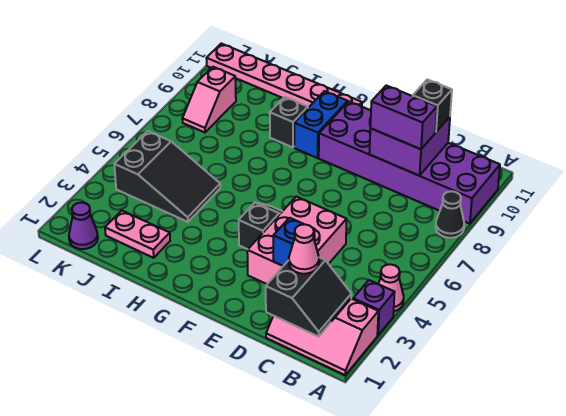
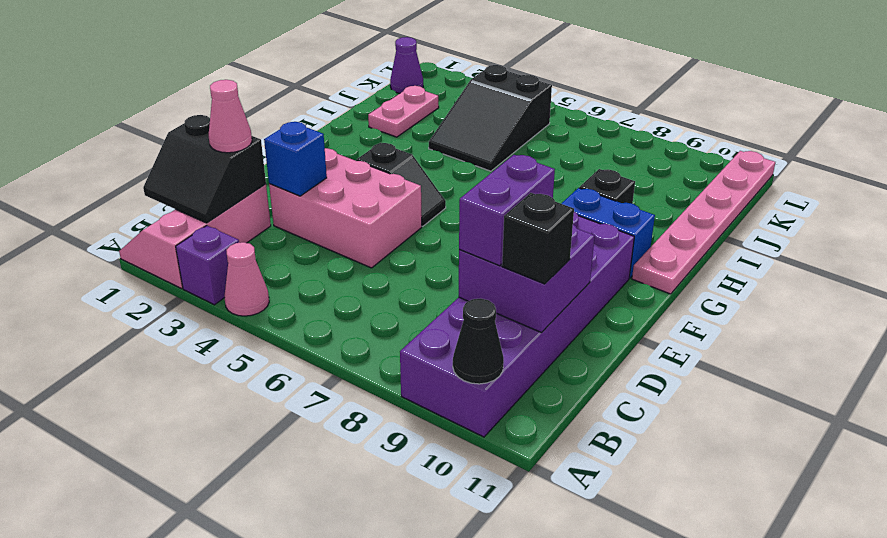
black cone A8 level 1 -> black cone A10 level 2
pink slope K8:K9 level 1 top 9 -> none

